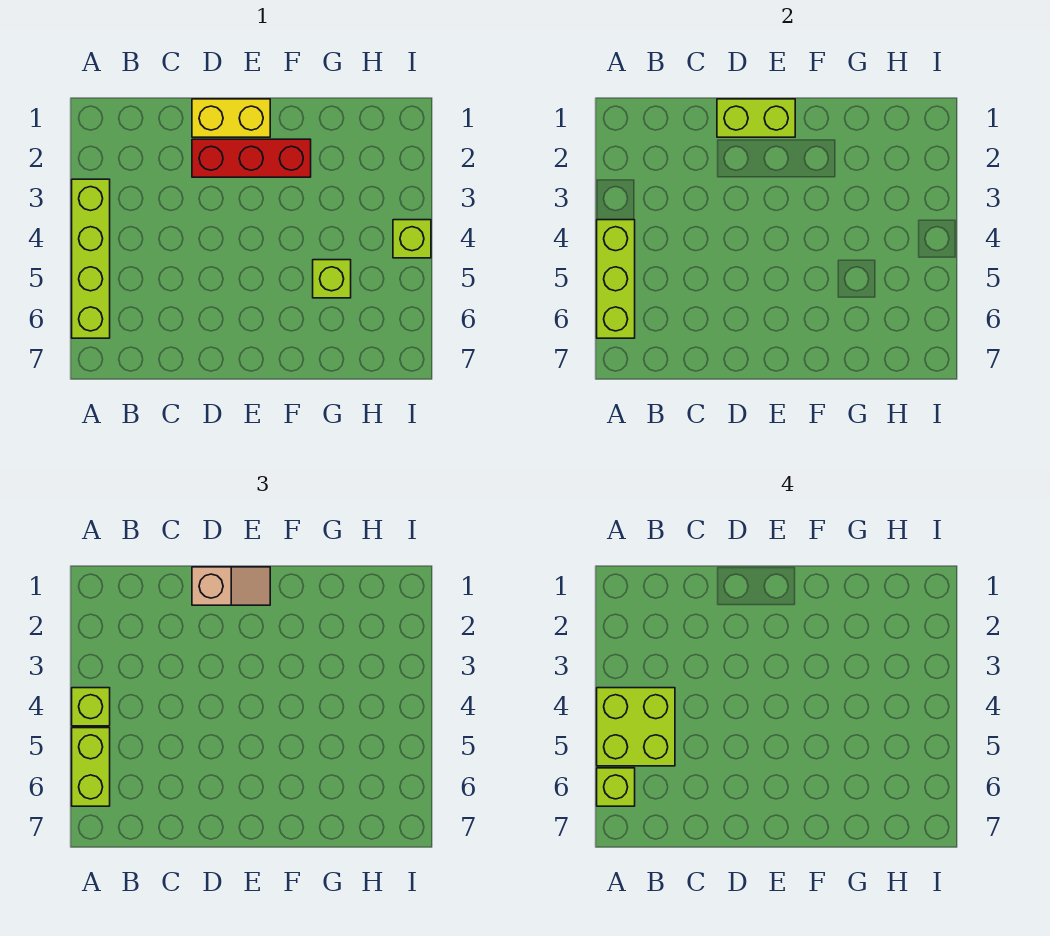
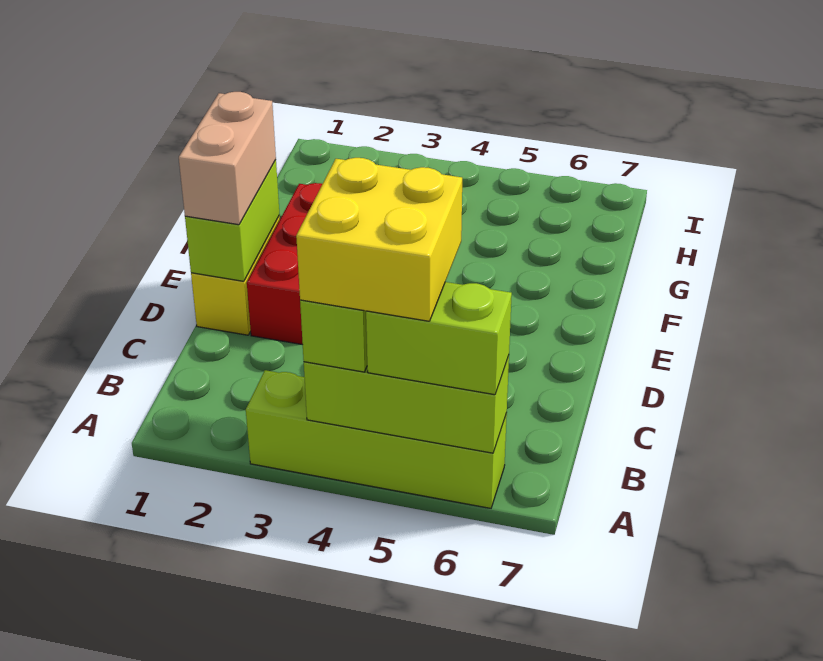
lime brick A4:B5 level 4 -> yellow brick A4:B5 level 4
lime brick A6 level 4 -> none
tan slope D1:E1 level 3 top D -> tan brick D1:E1 level 3
lime brick G5 level 1 -> none
lime brick I4 level 1 -> none

